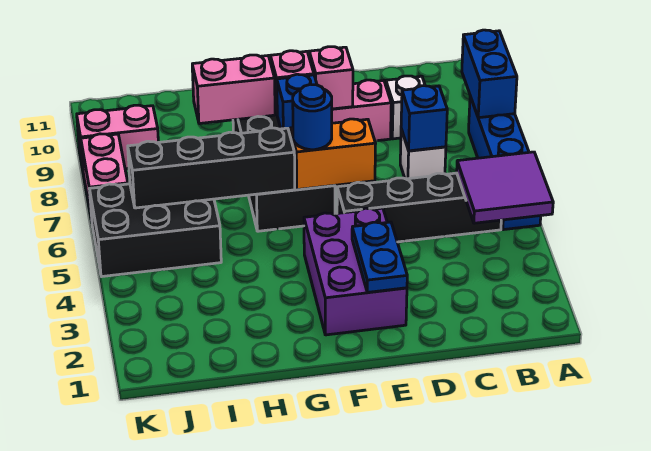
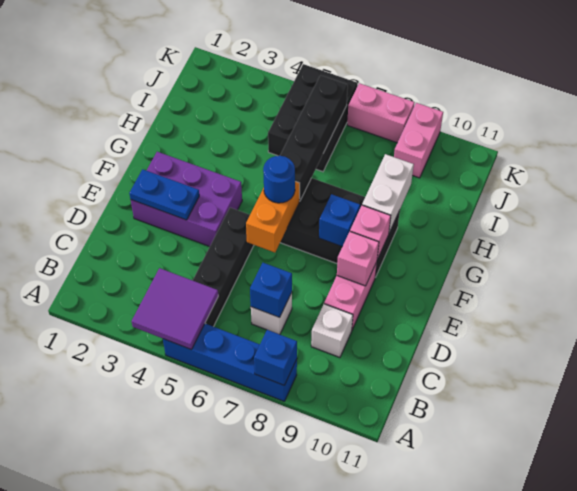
blue brick A8:A9 level 2 -> blue brick A8 level 2
pink brick G9:H9 level 2 -> white brick G9:H9 level 2

